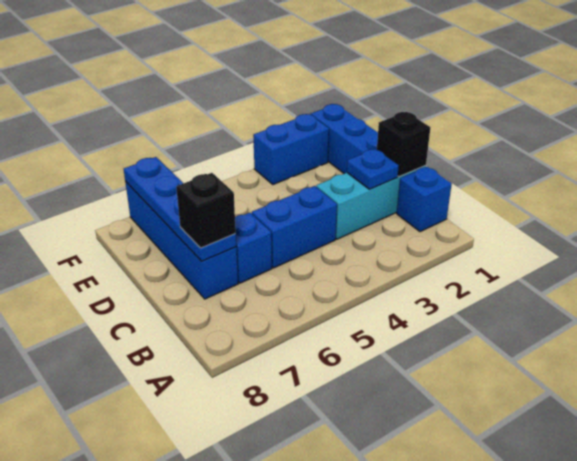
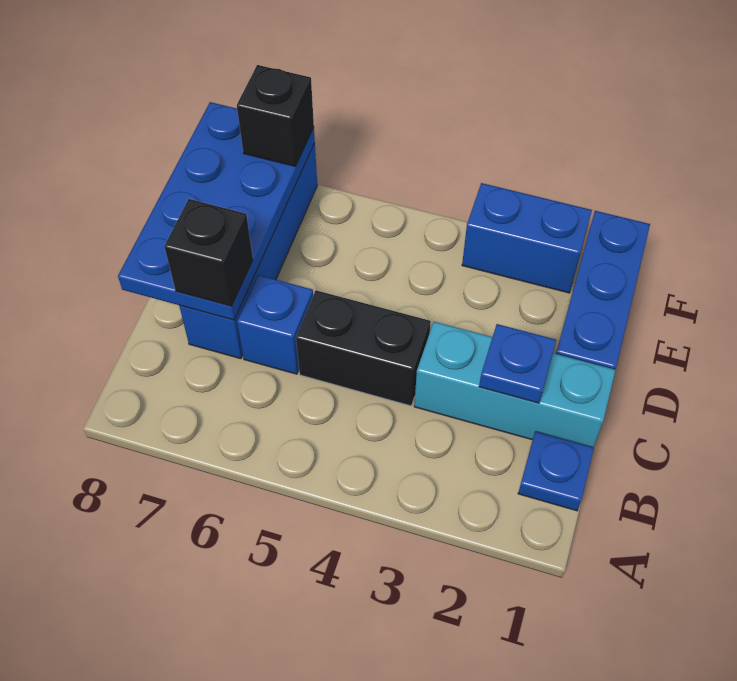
blue brick B1 level 1 -> blue plate B1 level 1
black brick C1 level 2 -> black brick F7 level 3
blue brick C4:C5 level 1 -> black brick C4:C5 level 1
blue plate C7:F7 level 2 -> blue plate C7:F8 level 2

